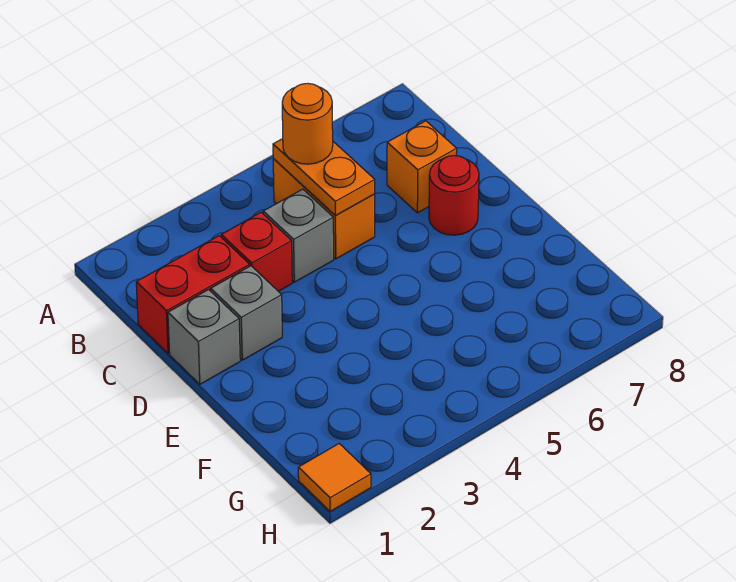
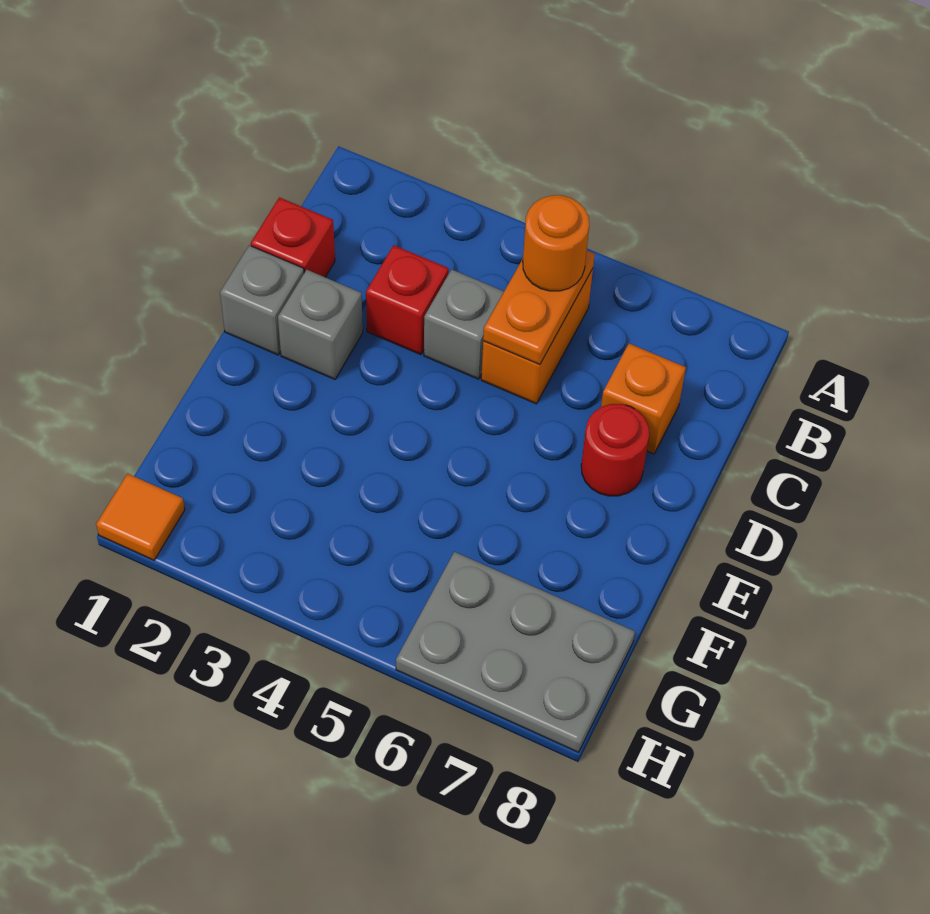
red brick C1:C2 level 1 -> red brick C1 level 1
none -> grey plate G6:H8 level 1

